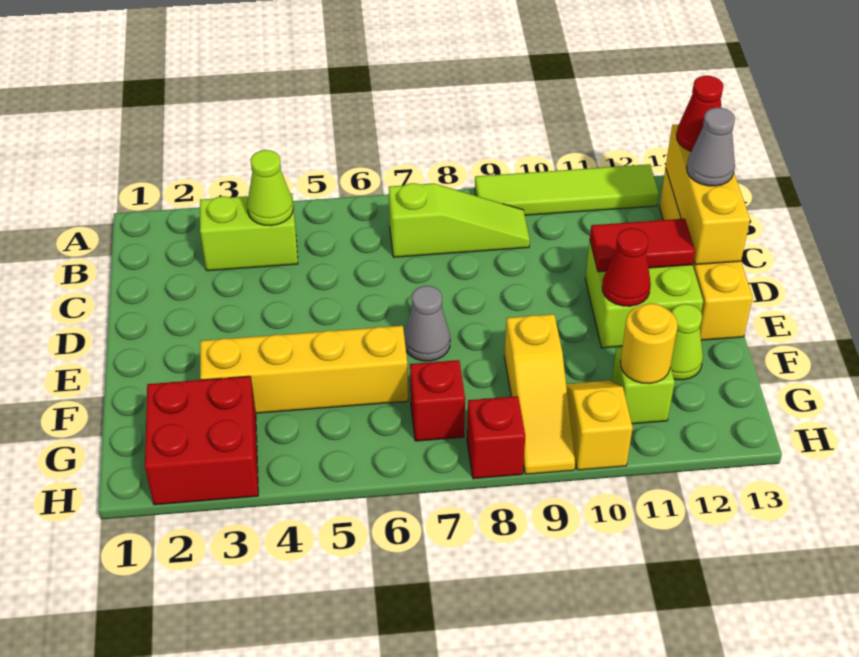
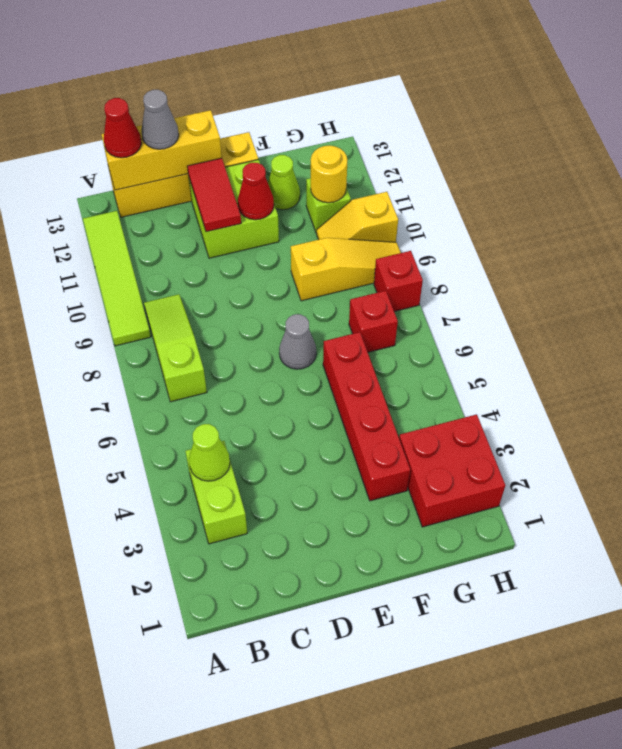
yellow brick F3:F6 level 1 -> red brick F3:F6 level 1

